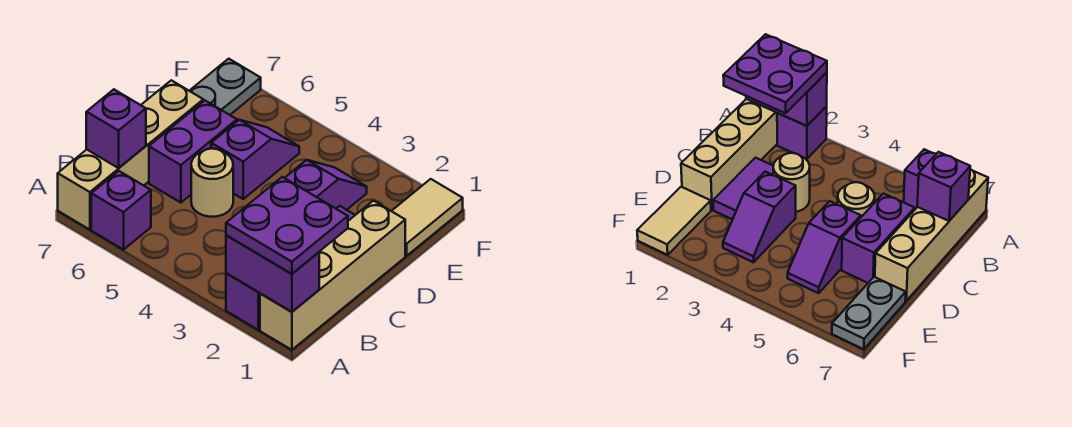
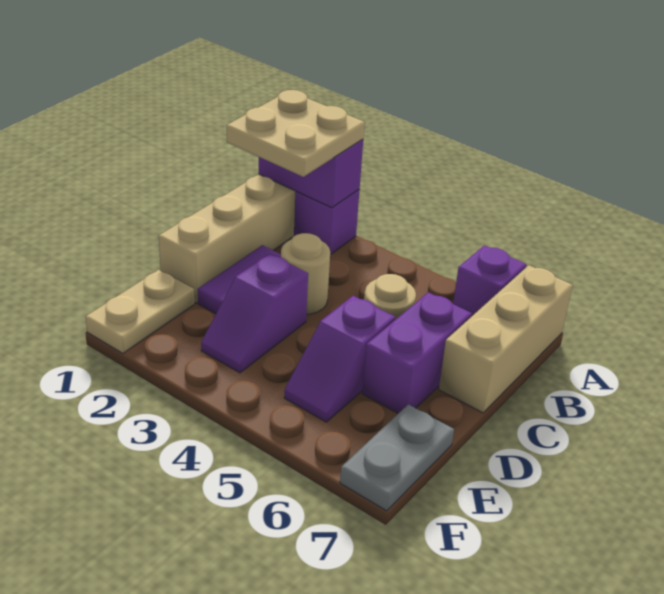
purple plate A1:B2 level 3 -> tan plate A1:B2 level 3
tan brick A7:D7 level 1 -> tan brick A7:C7 level 1
purple brick B7 level 2 -> none
tan tile E1:F1 level 1 -> tan plate E1:F1 level 1

